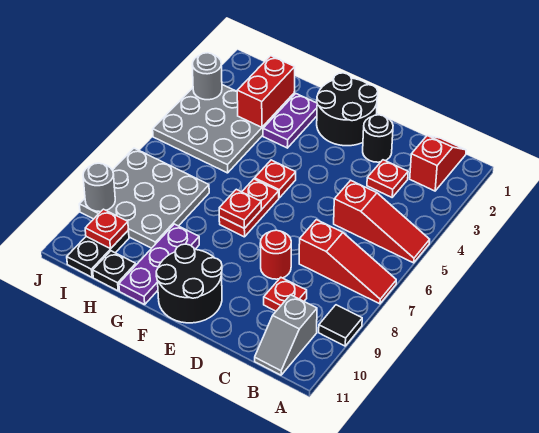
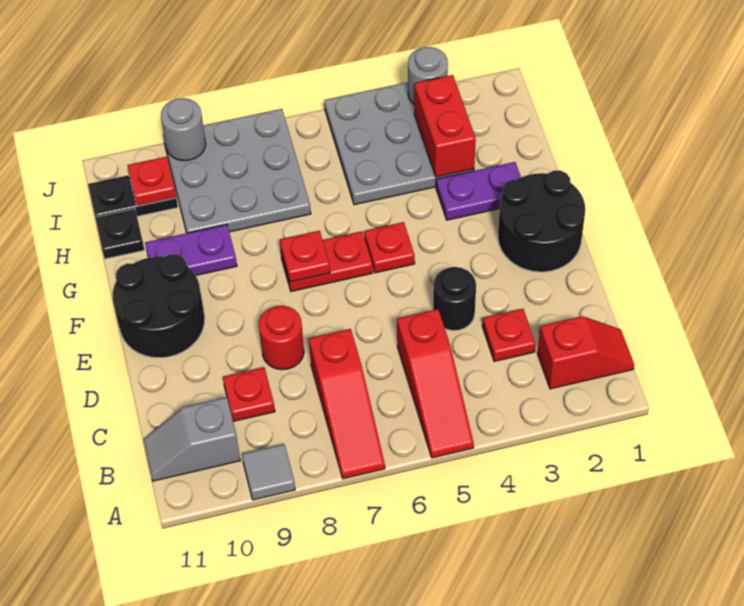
black tile A9 level 1 -> grey tile A9 level 1
black round brick D2 level 1 -> black round brick D4 level 1
purple plate G9:G11 level 1 -> purple plate G9:G10 level 1
red brick H2:H3 level 2 -> red brick H3:I3 level 2

